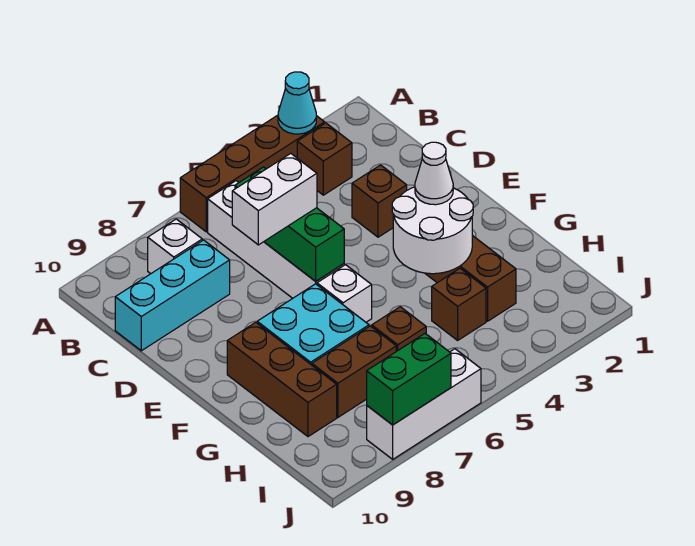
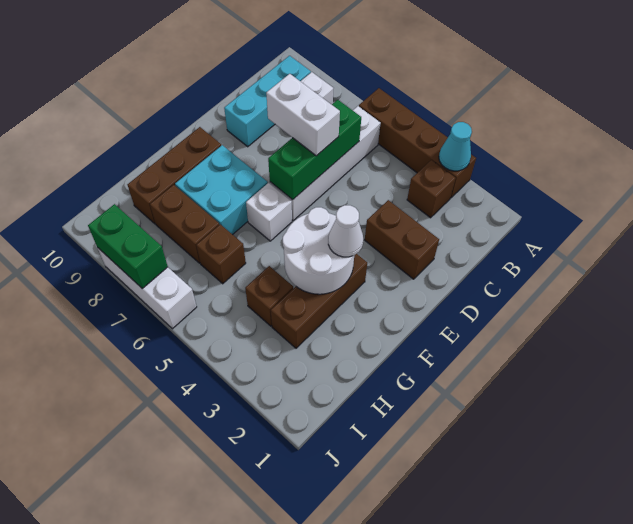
cyan brick C8:C10 level 1 -> cyan brick B9:D9 level 1
brown brick D3 level 1 -> brown brick D2:D3 level 1

